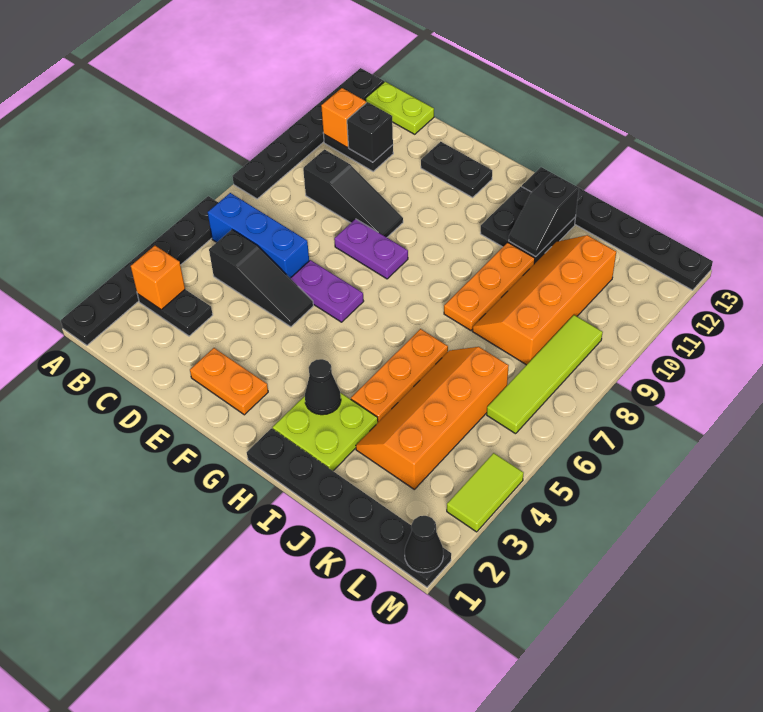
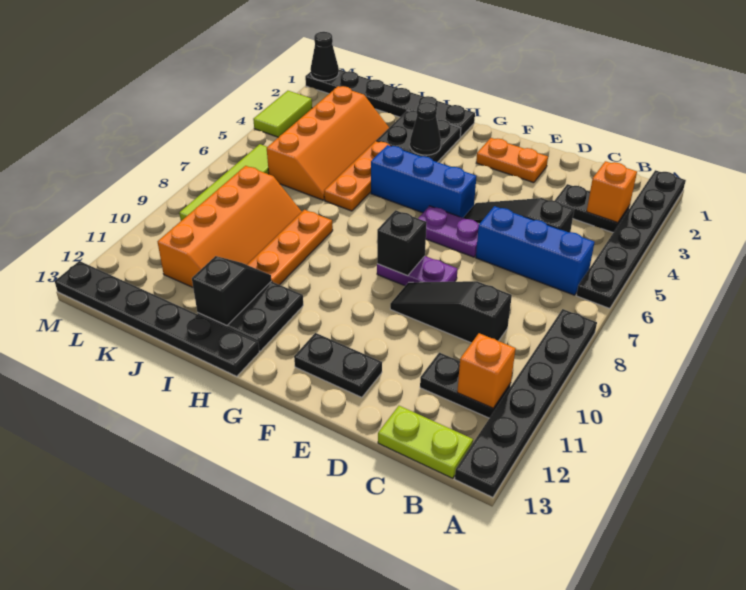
black brick C11 level 2 -> black brick F8 level 2
none -> blue brick F5:H5 level 1
lime plate H2:I3 level 1 -> black plate H2:I3 level 1

